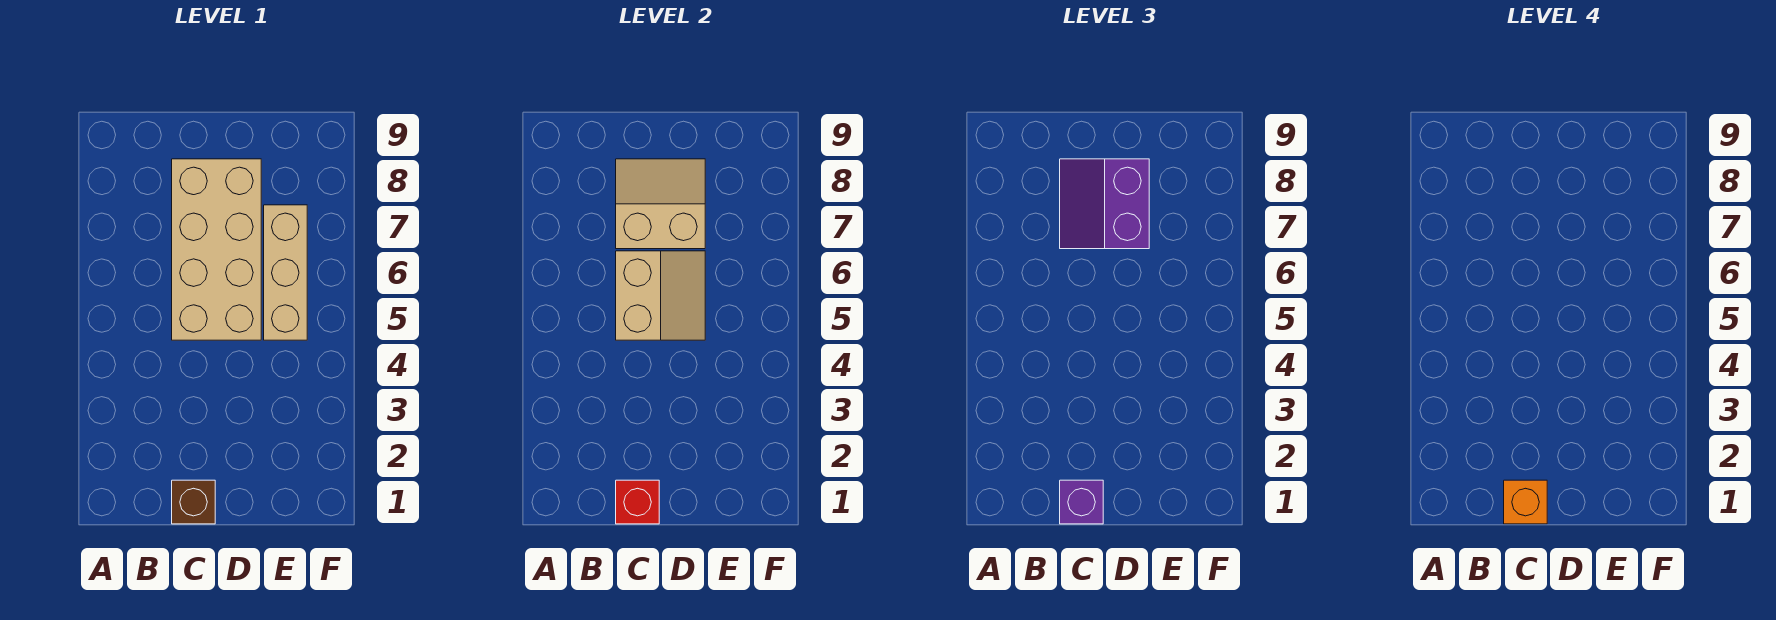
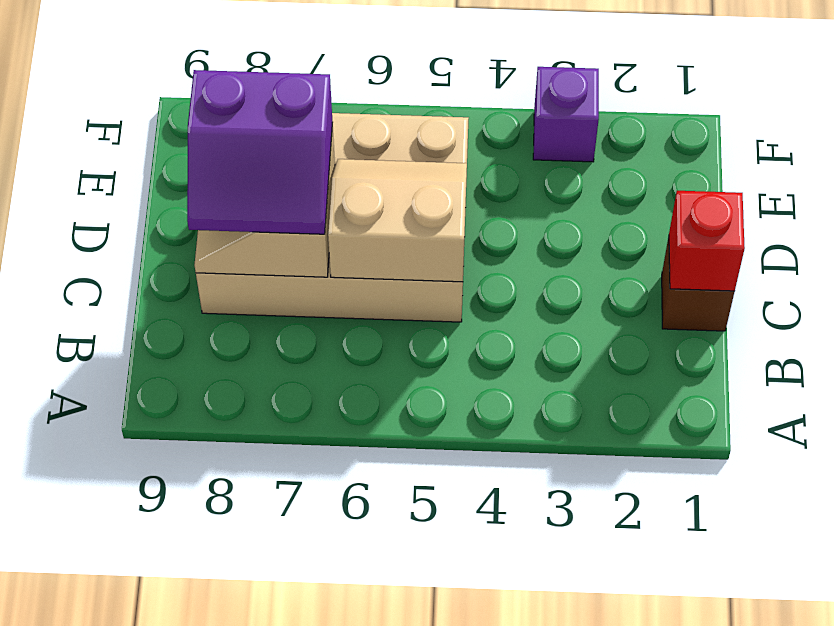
purple brick C1 level 3 -> purple brick F3 level 1
orange brick C1 level 4 -> none

